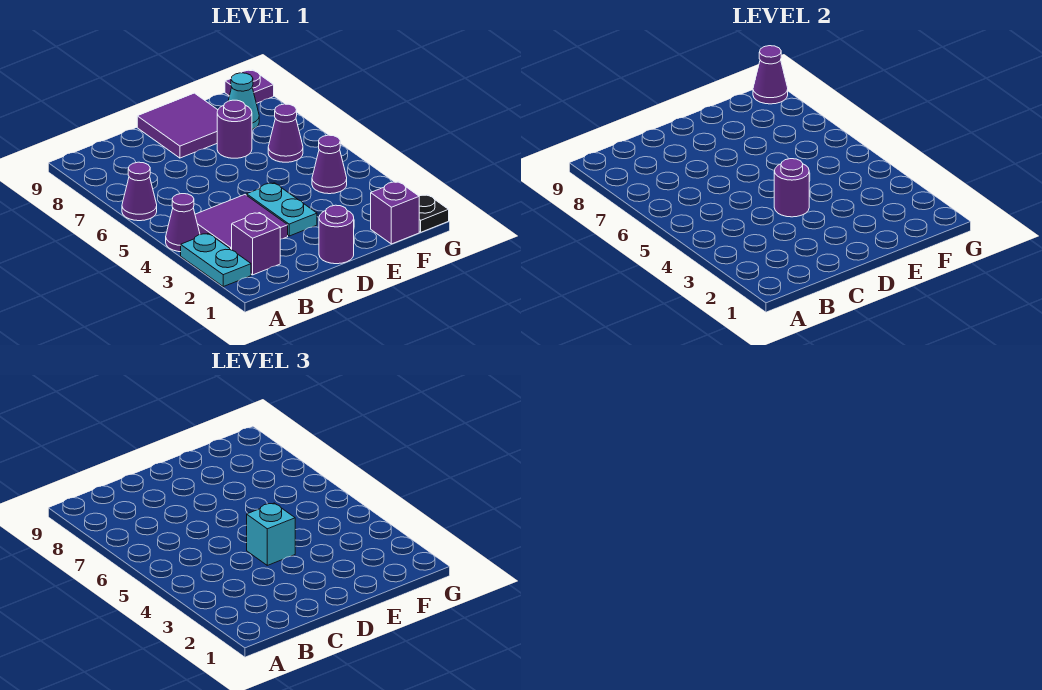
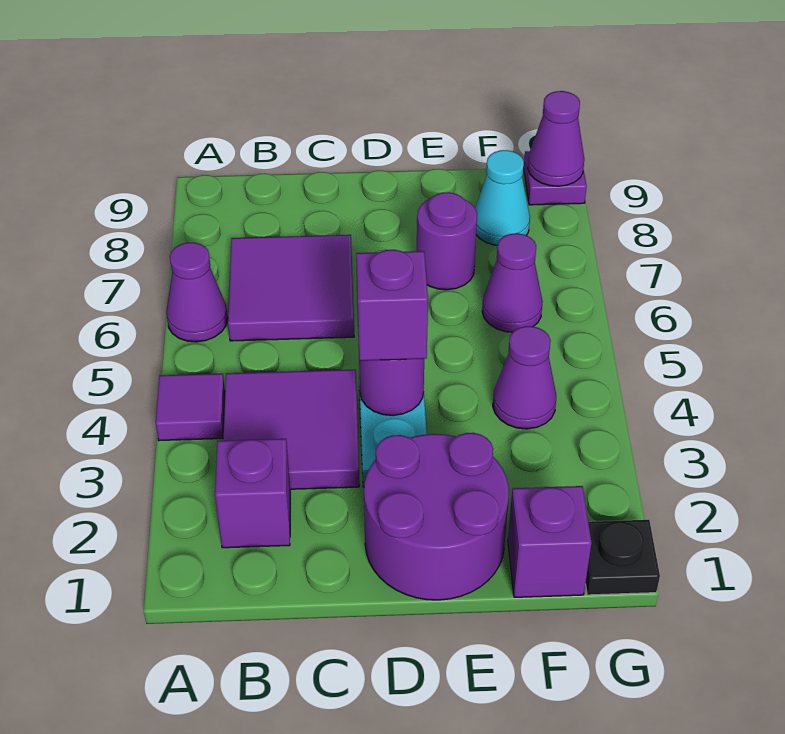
cyan plate A2:A3 level 1 -> none
purple cone A4 level 1 -> purple tile A4 level 1
purple round brick D1 level 1 -> purple round brick D1:E2 level 1
cyan brick D4 level 3 -> purple brick D4 level 3
purple tile D8:E9 level 1 -> purple tile B6:C7 level 1

